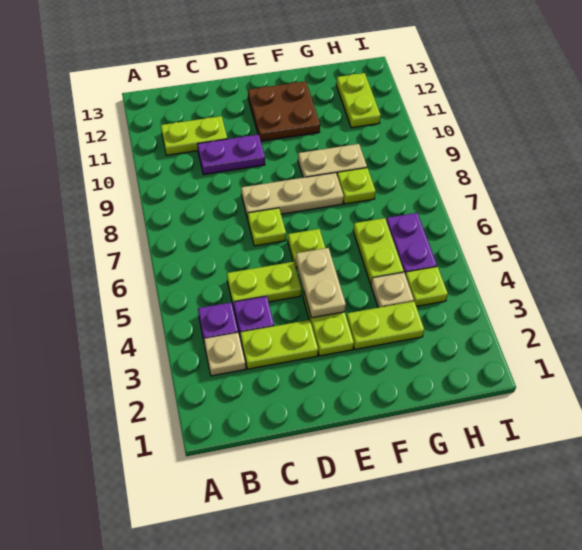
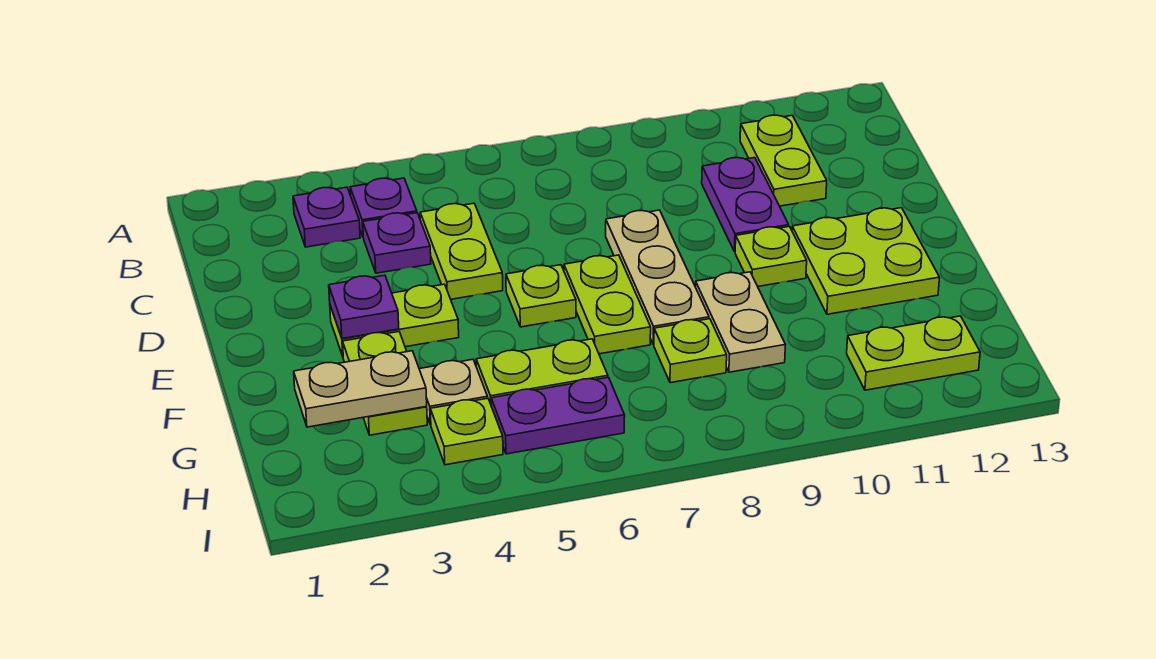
tan plate B3 level 1 -> purple plate B3 level 1
lime plate C3:D3 level 1 -> lime plate E7:F7 level 1
lime plate D7 level 1 -> lime plate E10 level 1
none -> purple plate E3 level 2
tan plate E4:E5 level 2 -> tan plate G2:G3 level 2
brown plate E11:F12 level 1 -> lime plate E11:F12 level 1

